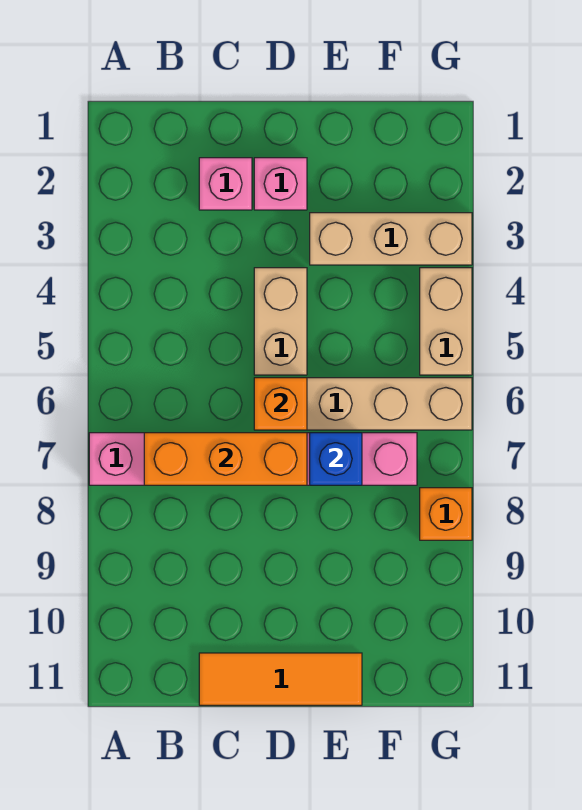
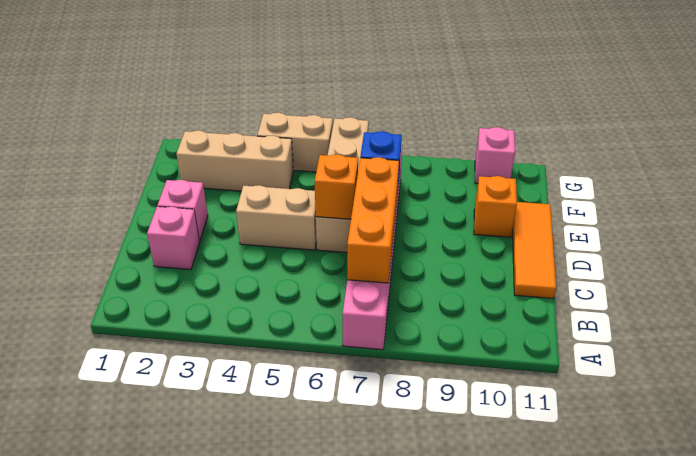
tan brick E3:G3 level 1 -> tan brick F2:F4 level 1
orange brick G8 level 1 -> orange brick E10 level 1
none -> pink brick G10 level 1

